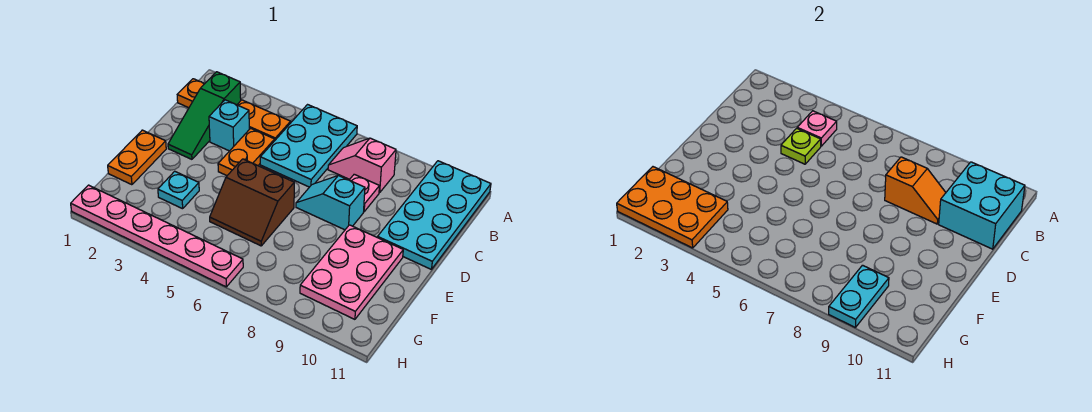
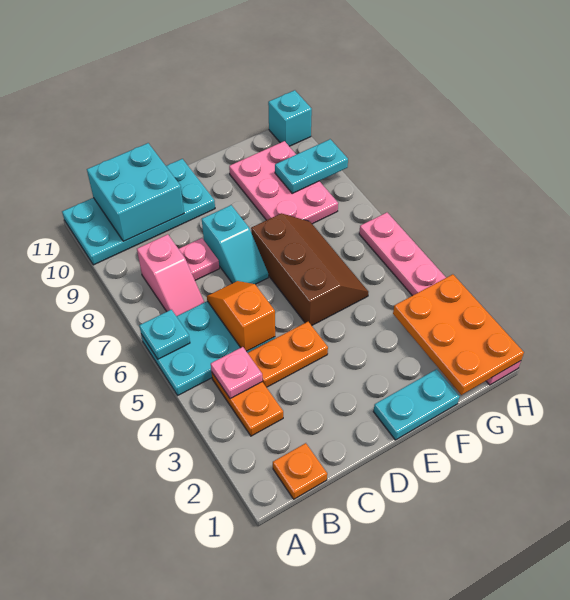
green slope B2:D2 level 1 top B -> none
cyan brick C3 level 1 -> cyan brick H11 level 1
lime plate C4 level 2 -> none
orange slope C8:C9 level 2 top 8 -> orange slope C5:C6 level 2 top 5
orange plate E1:F1 level 1 -> cyan plate E1:F1 level 1
brown slope E5:F6 level 1 top E -> brown slope E5:F7 level 1 top E
pink plate E9:G10 level 1 -> pink plate F8:G10 level 1
cyan plate F3 level 1 -> cyan plate A6 level 2

